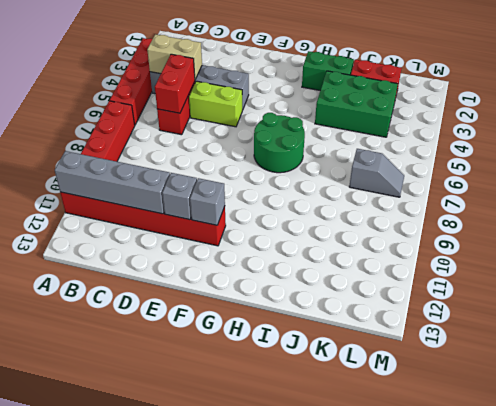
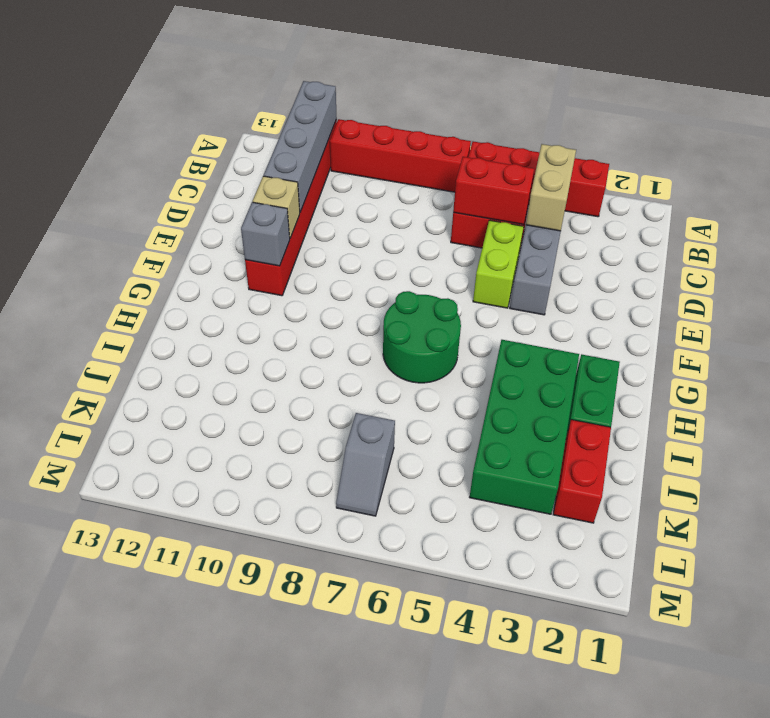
grey brick E11 level 2 -> tan brick E11 level 2
green brick I3:K4 level 1 -> green brick H3:K4 level 1

